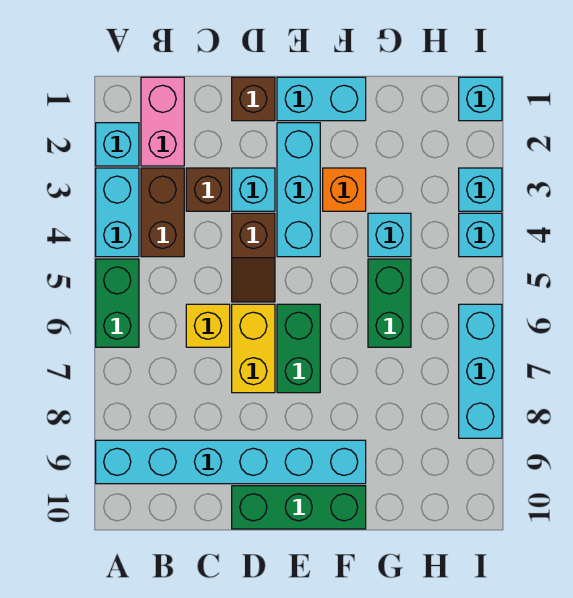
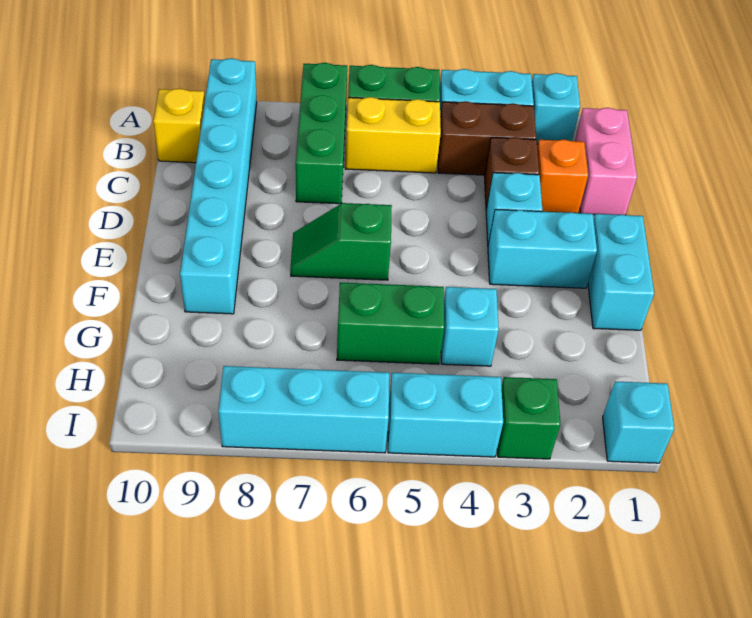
pink brick B1:B2 level 1 -> pink brick B1:C1 level 1
yellow brick C6 level 1 -> yellow brick B10 level 1
brown brick D1 level 1 -> none
brown slope D4:D5 level 1 top 4 -> none
yellow brick D6:D7 level 1 -> yellow brick B5:B6 level 1
green brick D10:F10 level 1 -> green brick A7:C7 level 1
cyan brick E2:E4 level 1 -> cyan brick E2:E3 level 1
green brick E6:E7 level 1 -> green slope E6:E7 level 1 top 6
orange brick F3 level 1 -> orange brick C2 level 1
cyan brick I3 level 1 -> green brick I3 level 1
cyan brick I4 level 1 -> cyan brick I4:I5 level 1

